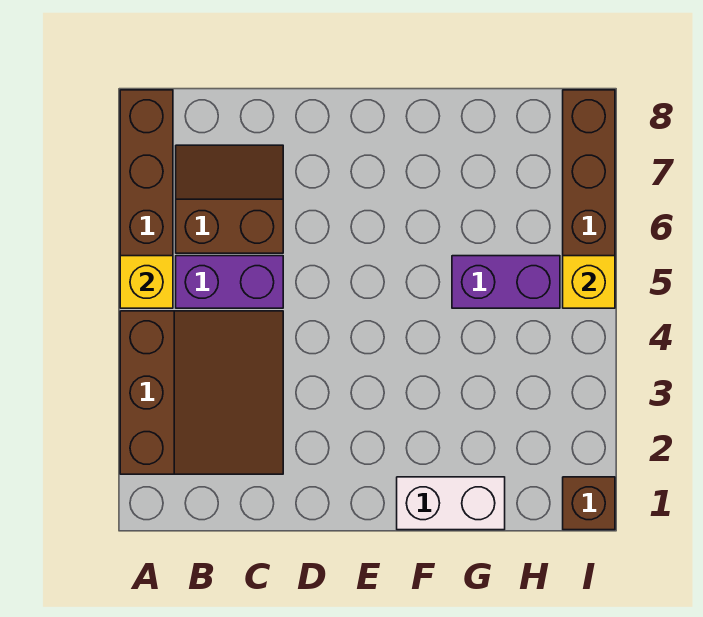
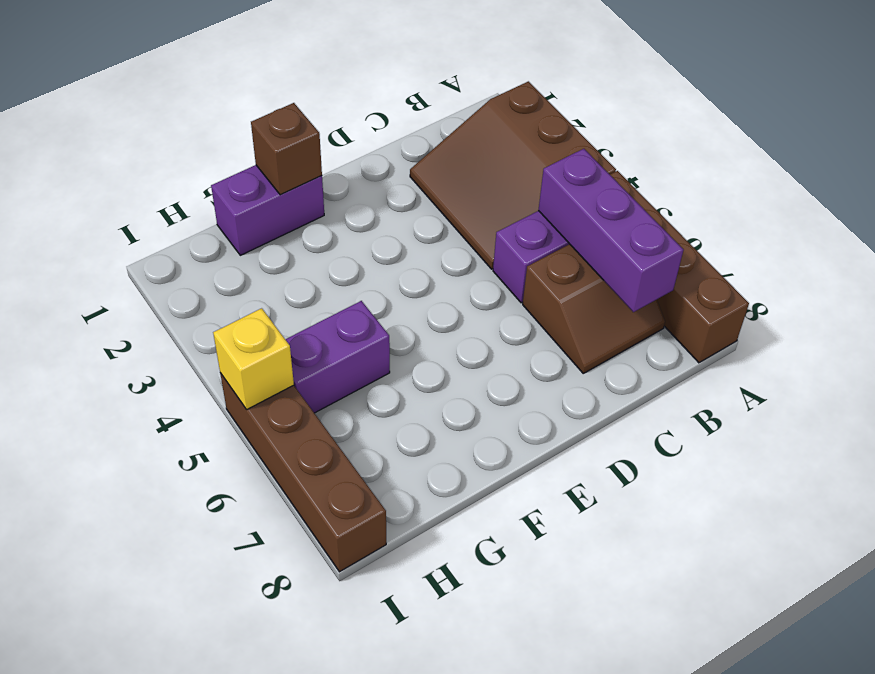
yellow brick A5 level 2 -> none
none -> purple brick B5:B7 level 2
white brick F1:G1 level 1 -> purple brick F1:G1 level 1
brown brick I1 level 1 -> brown brick F1 level 2

